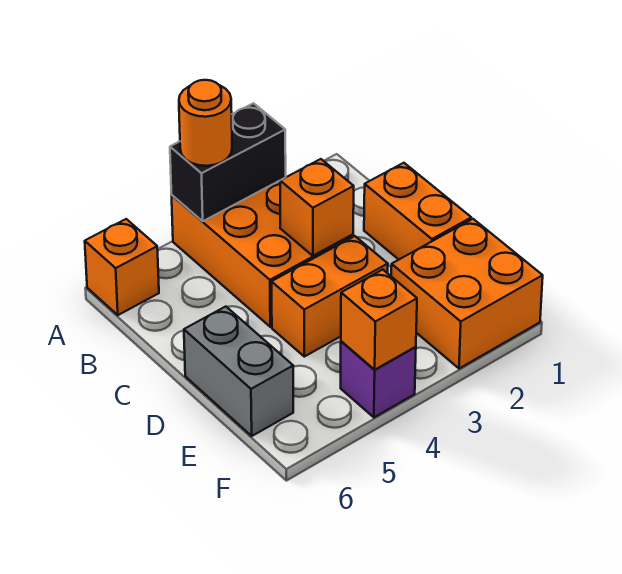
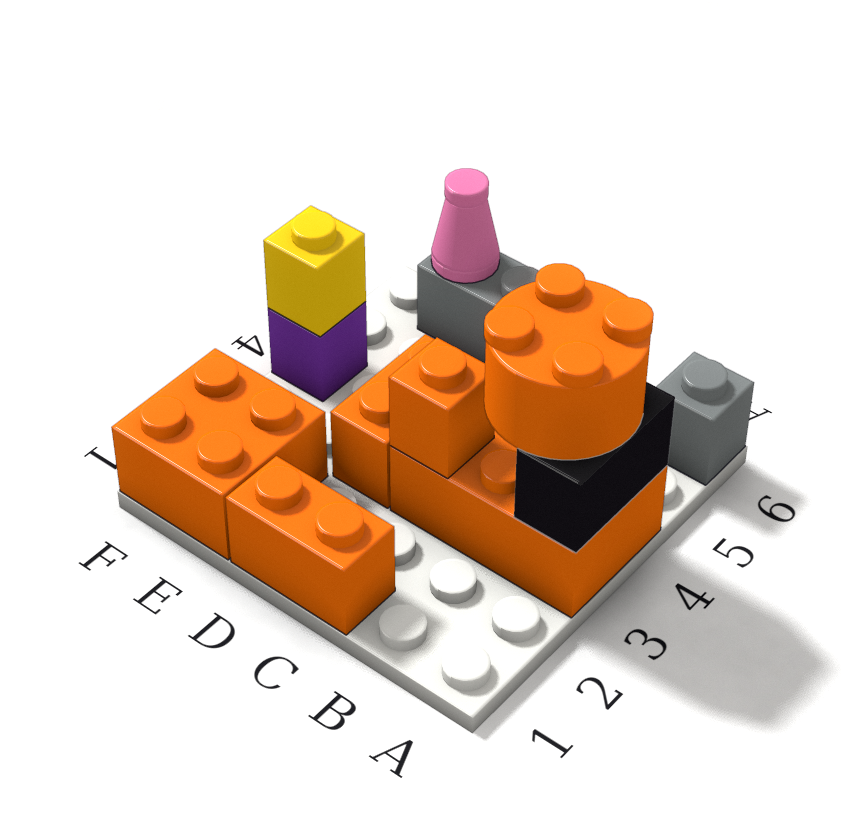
orange round brick A4 level 3 -> orange round brick A3:B4 level 3
orange brick A6 level 1 -> grey brick A6 level 1
none -> pink cone E6 level 2
orange brick F4 level 2 -> yellow brick F4 level 2

